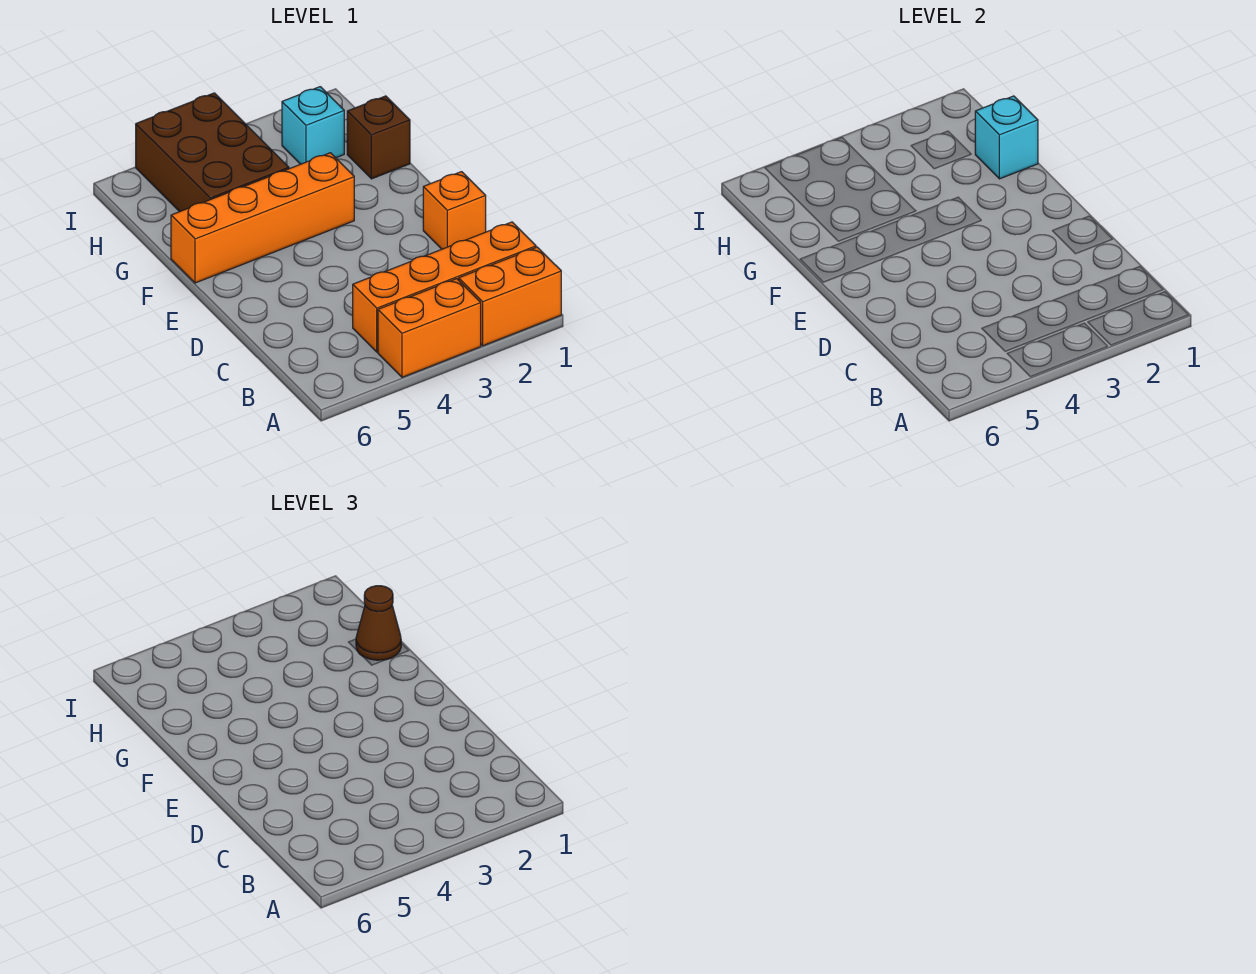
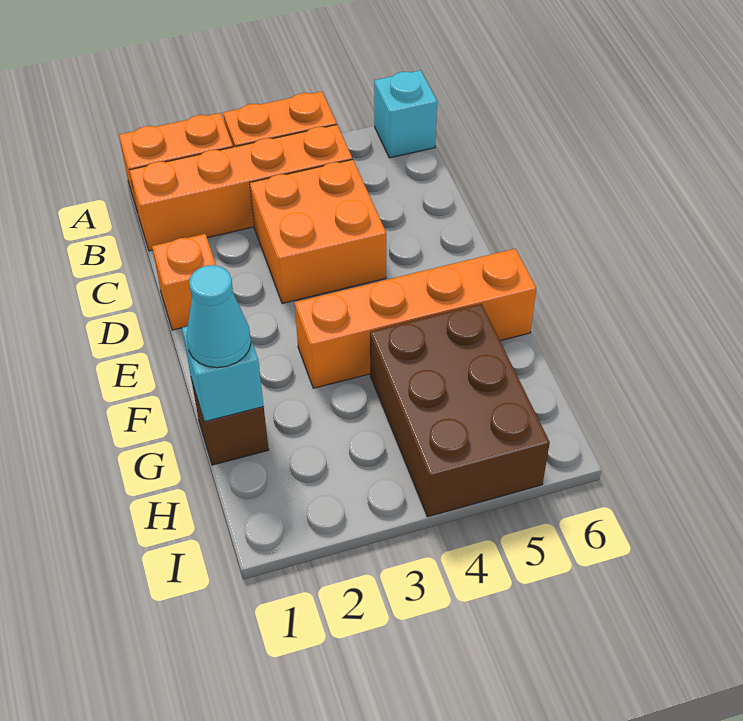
none -> orange brick C3:D4 level 1
brown cone G1 level 3 -> cyan cone G1 level 3
cyan brick H2 level 1 -> cyan brick A6 level 1

